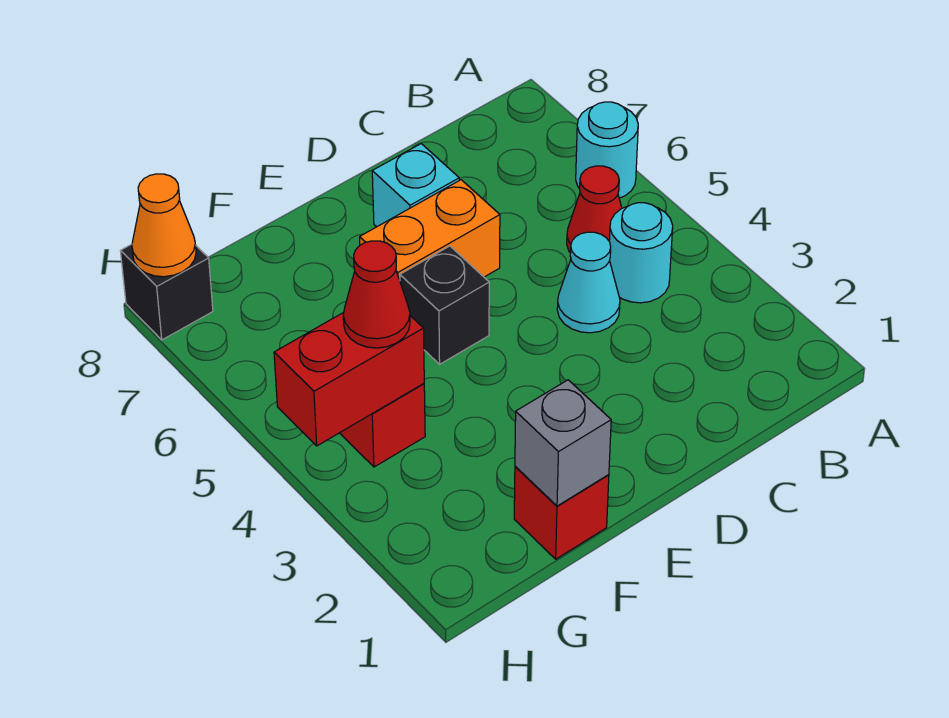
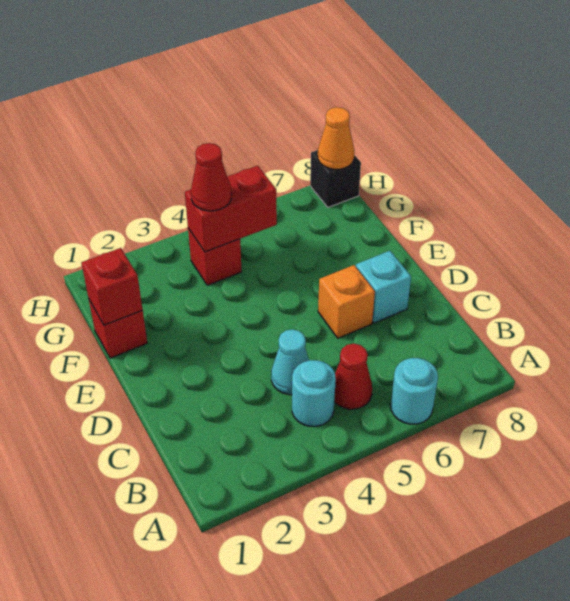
orange brick D6:E6 level 1 -> orange brick D6 level 1
black brick E5 level 1 -> none
grey brick F1 level 2 -> red brick F1 level 2
red brick G4:H4 level 2 -> red brick G4:G5 level 2

